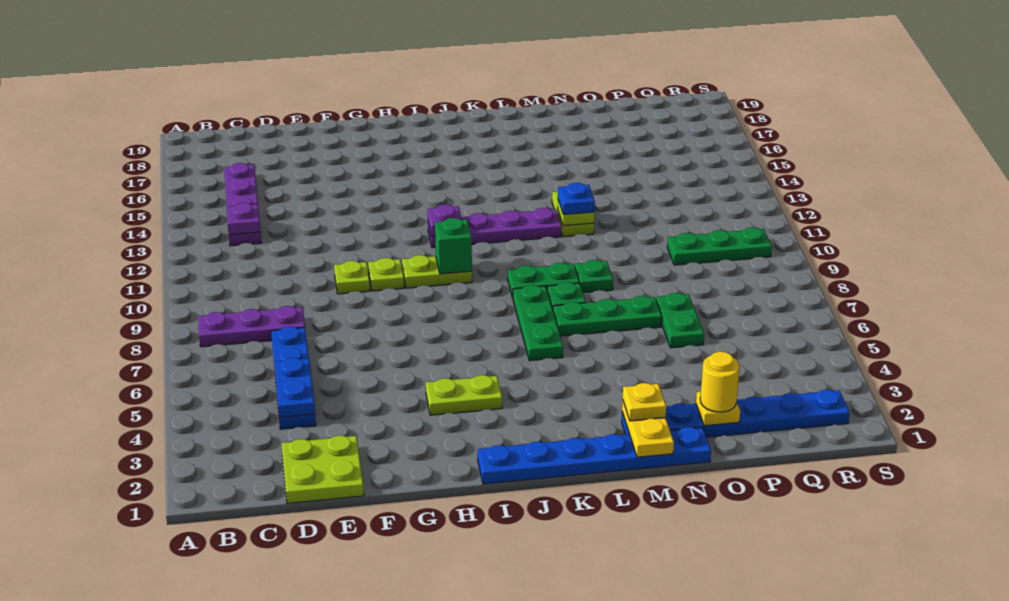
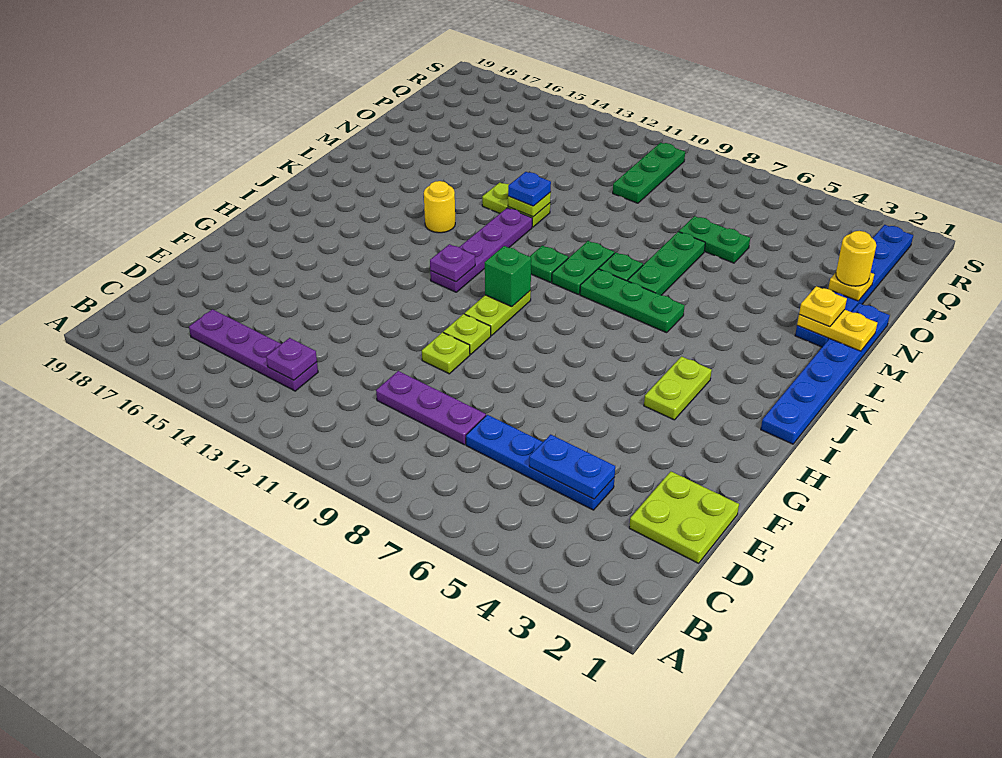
purple plate B8:D8 level 1 -> purple plate D8:D10 level 1
none -> yellow round brick K14 level 1
green plate M9 level 1 -> green plate K10 level 1

